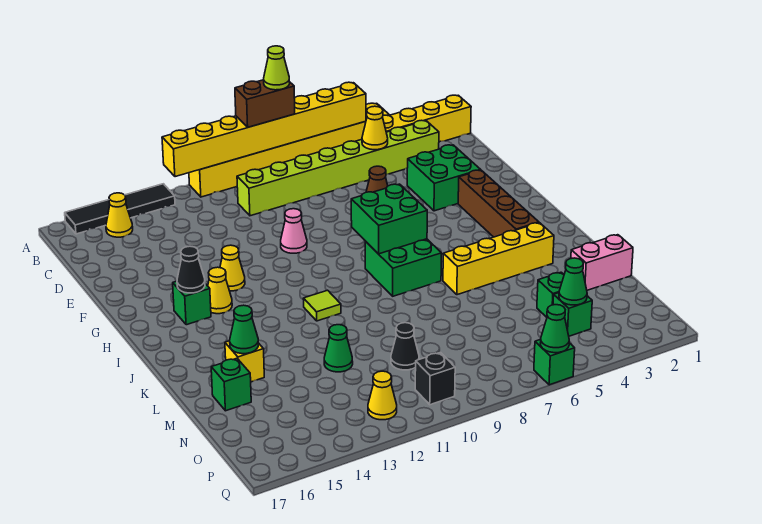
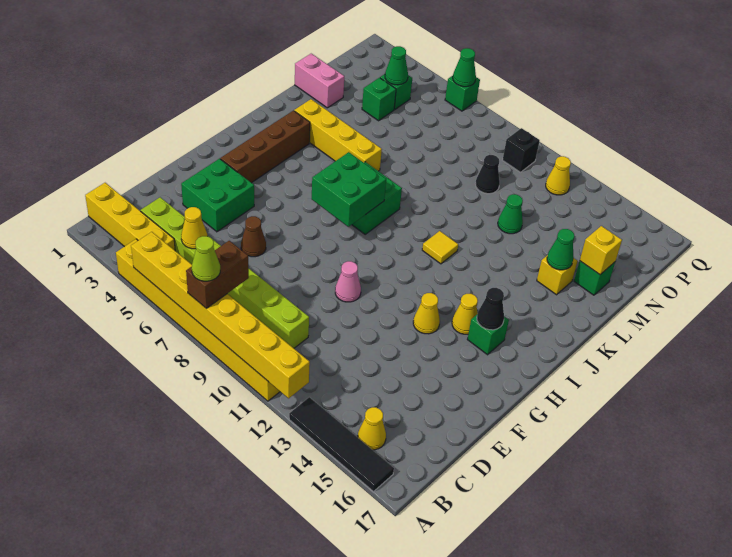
brown brick A8:A9 level 3 -> brown brick A8:B8 level 3
lime tile J11 level 1 -> yellow tile J11 level 1
none -> yellow brick M16 level 2

